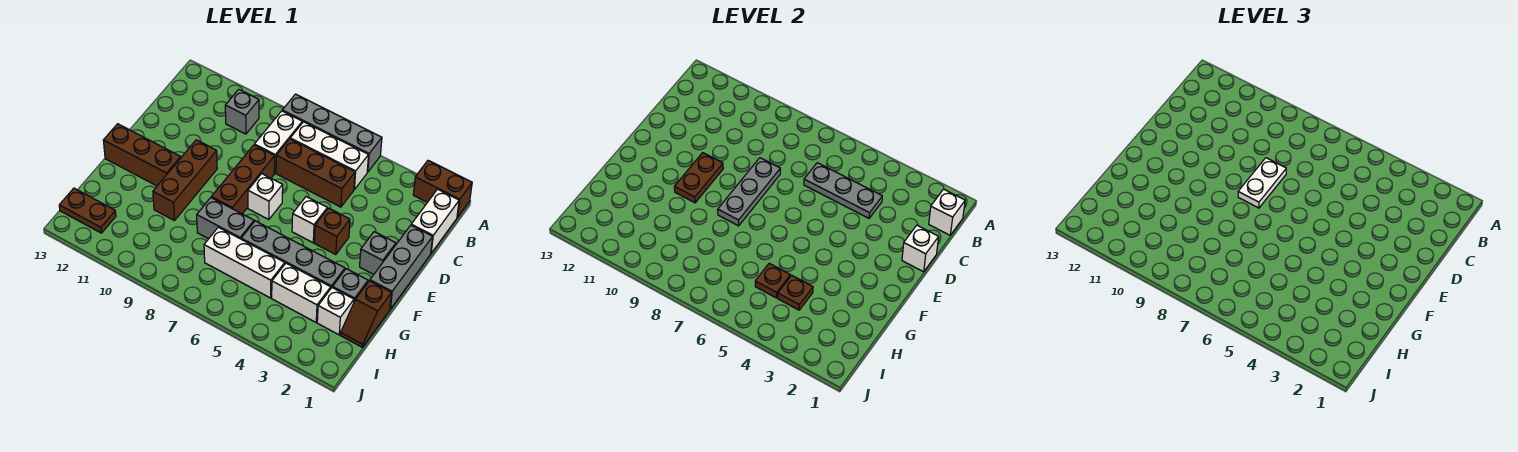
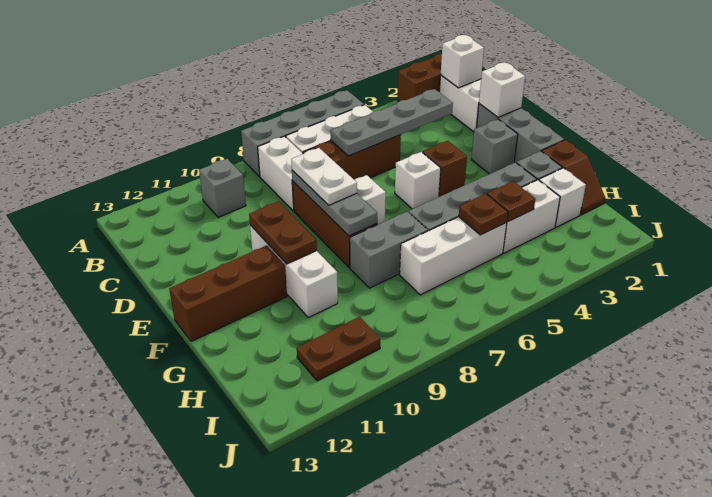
grey plate C4:C6 level 2 -> grey plate C3:C6 level 2
brown brick E10:G10 level 1 -> white brick E10:G10 level 1
brown plate I12:I13 level 1 -> brown plate I10:I11 level 1

